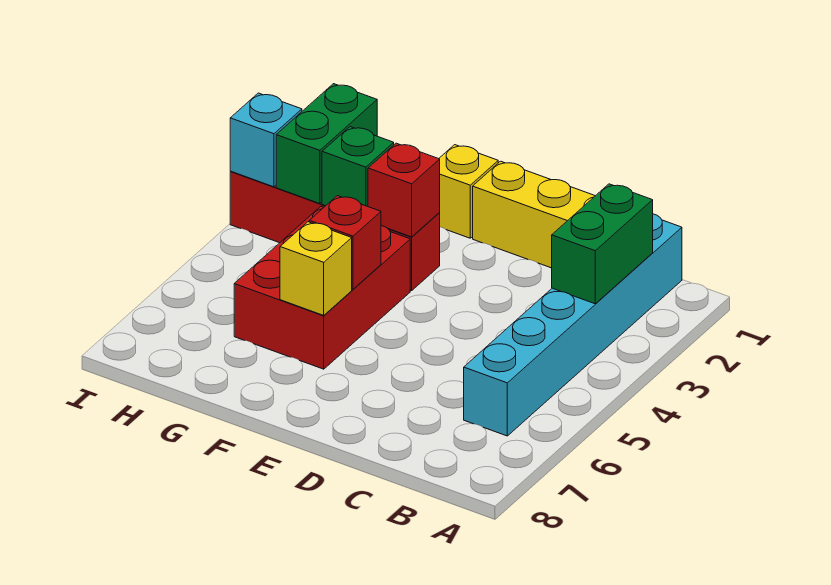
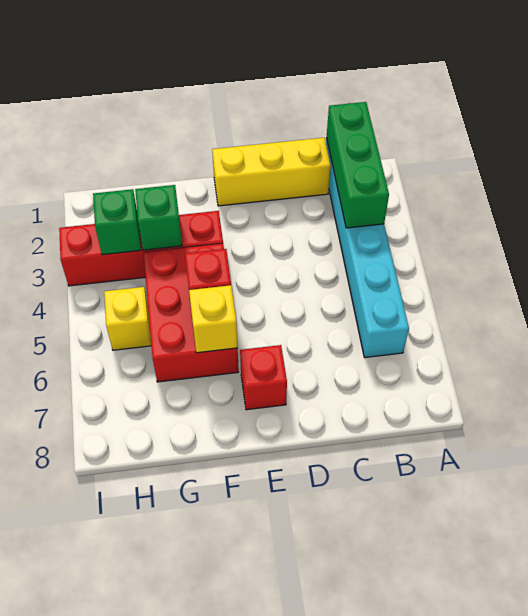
green brick B2:B3 level 2 -> green brick B1:B3 level 2
yellow brick F1 level 1 -> yellow brick H5 level 1
red brick F3 level 2 -> red brick E7 level 1
green brick H2:H3 level 2 -> green brick H3 level 2
cyan brick I3 level 2 -> none

